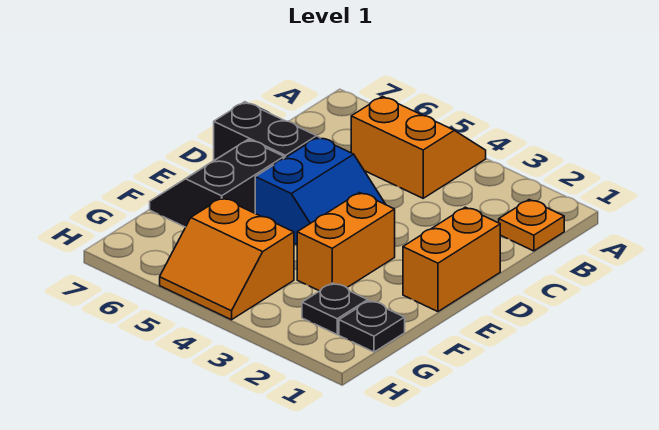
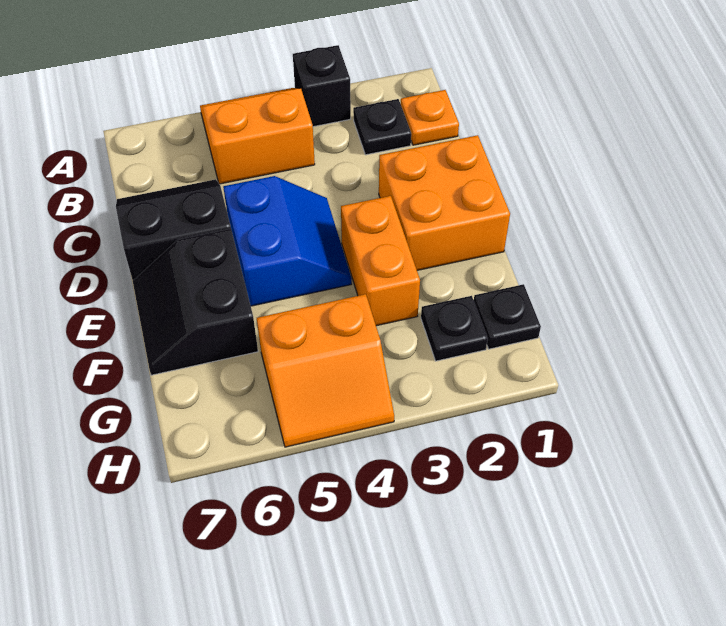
none -> black brick A3 level 1
none -> black plate B2 level 1
orange brick D1:E1 level 1 -> orange brick D1:E2 level 1

